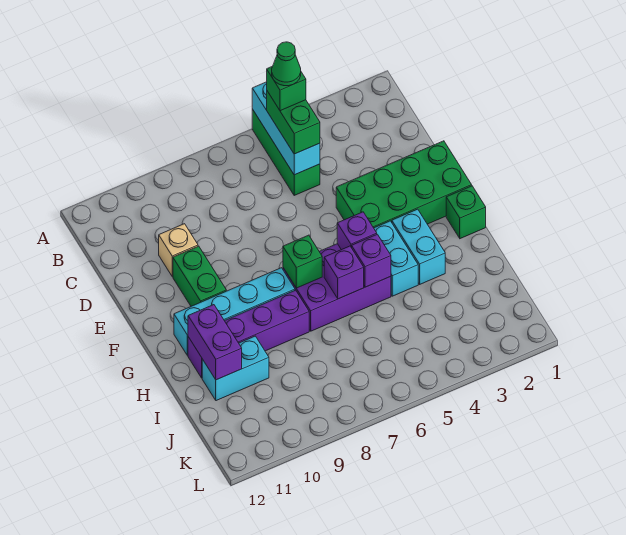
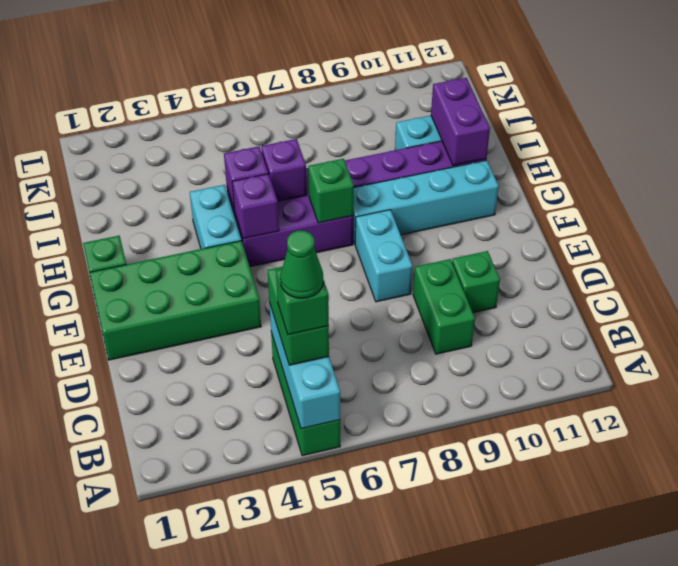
tan brick D10 level 1 -> green brick D10 level 1
green brick E10:F10 level 1 -> green brick C9:D9 level 1
cyan brick G3:H3 level 1 -> cyan brick E8:F8 level 1

